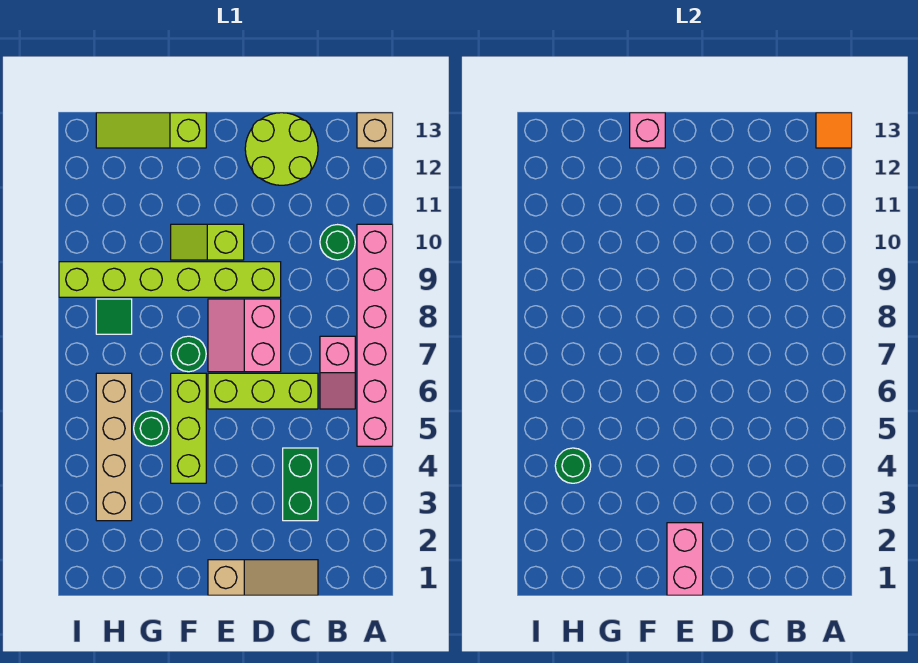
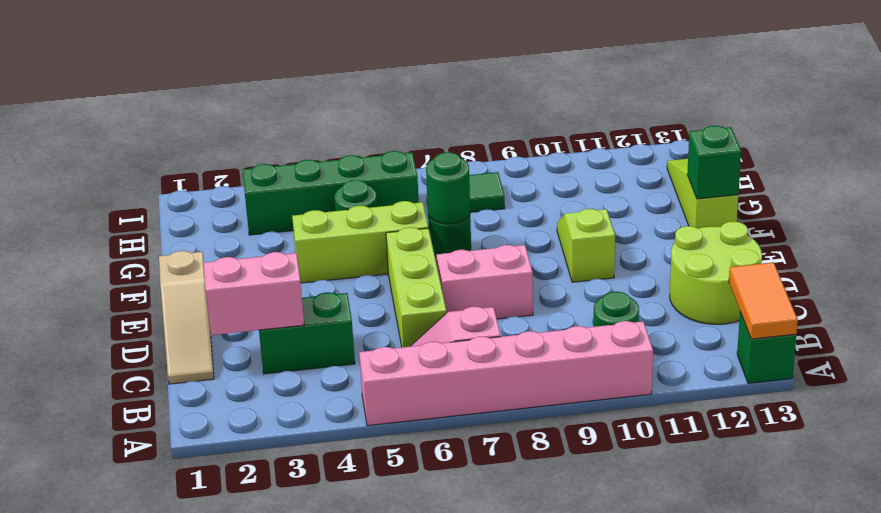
tan brick A13 level 1 -> green brick A13 level 1
orange tile A13 level 2 -> orange tile A13:B13 level 2
lime brick D9:I9 level 1 -> none
pink brick E1:E2 level 2 -> pink brick C2:C3 level 2
pink brick F13 level 2 -> green brick F13 level 2
tan brick H3:H6 level 1 -> green brick H3:H6 level 1
green round brick H4 level 2 -> green round brick F7 level 2

